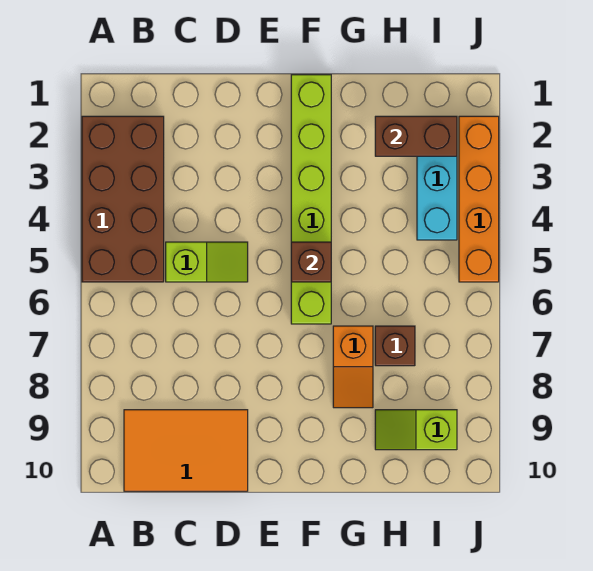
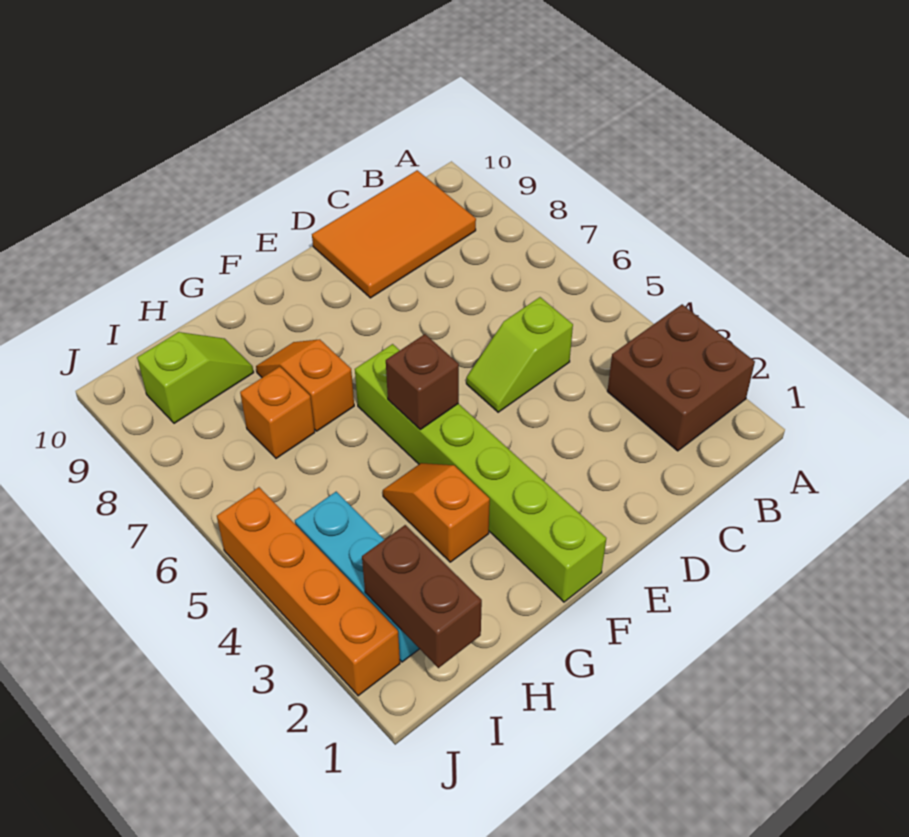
brown brick A2:B5 level 1 -> brown brick A2:B3 level 1
none -> orange slope G3:G4 level 1 top 3
brown brick H2:I2 level 2 -> brown brick I1:I2 level 2
brown brick H7 level 1 -> orange brick H7 level 1

